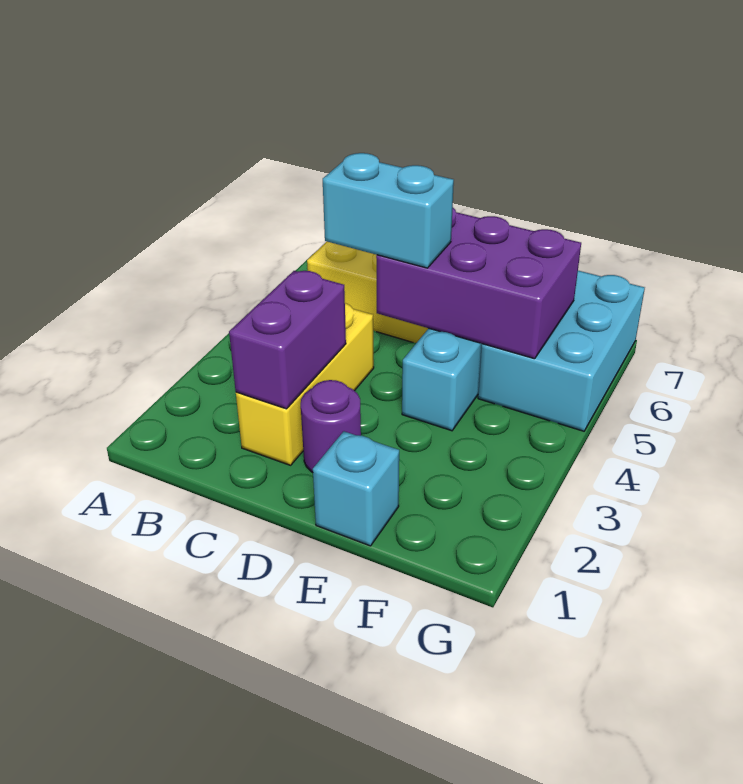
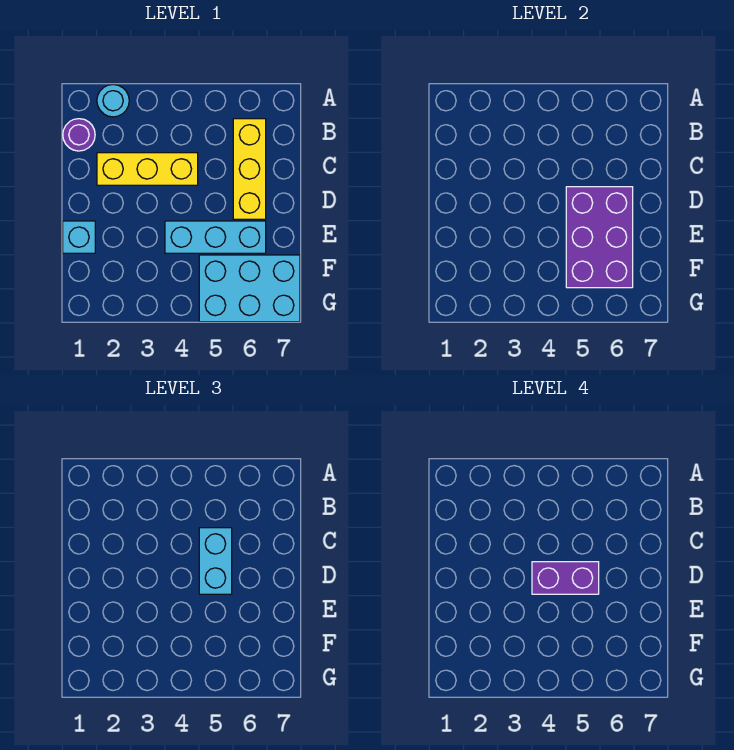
none -> cyan round brick A2 level 1
purple brick C2:C3 level 2 -> purple brick D4:D5 level 4
purple round brick D2 level 1 -> purple round brick B1 level 1

